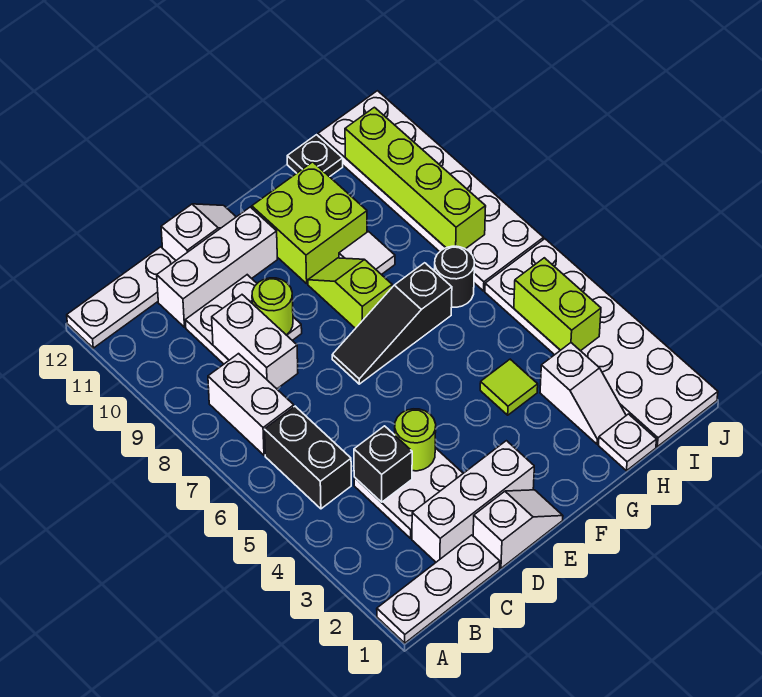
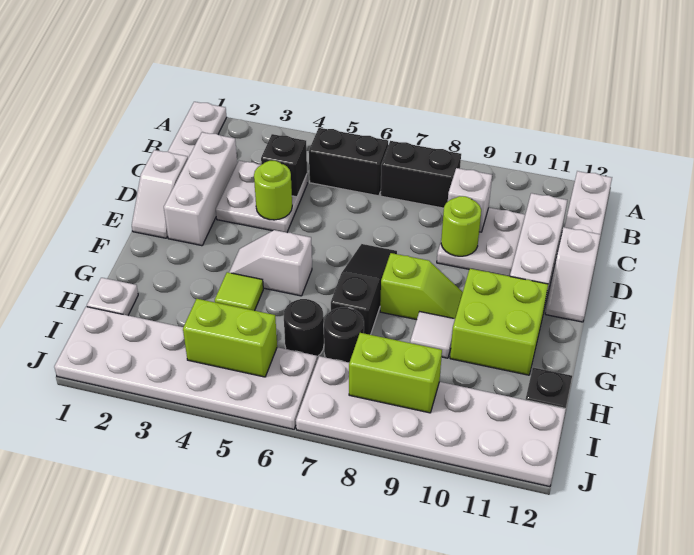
white brick B7:B8 level 1 -> black brick B7:B8 level 1
white brick C8:C9 level 2 -> white brick C9 level 2
white slope H2:H3 level 1 top 3 -> white slope F4:F5 level 1 top 5
none -> black round brick H6 level 1
lime brick I8:I11 level 2 -> lime brick I8:I9 level 2

